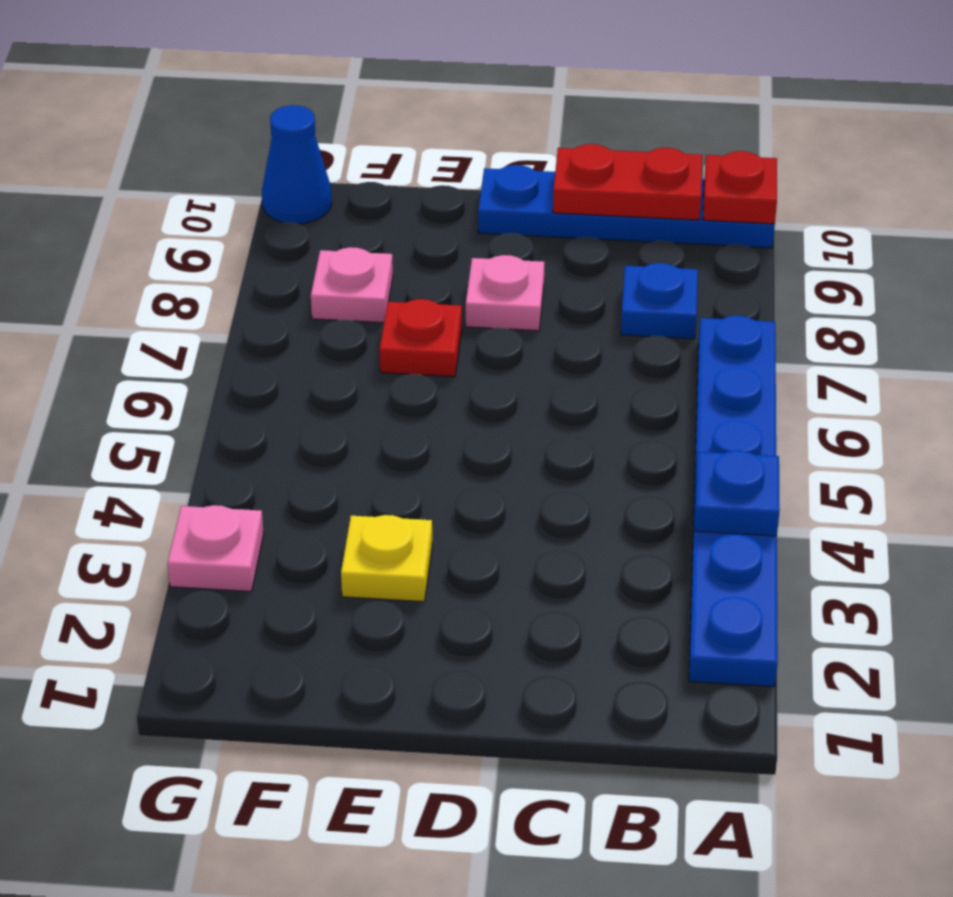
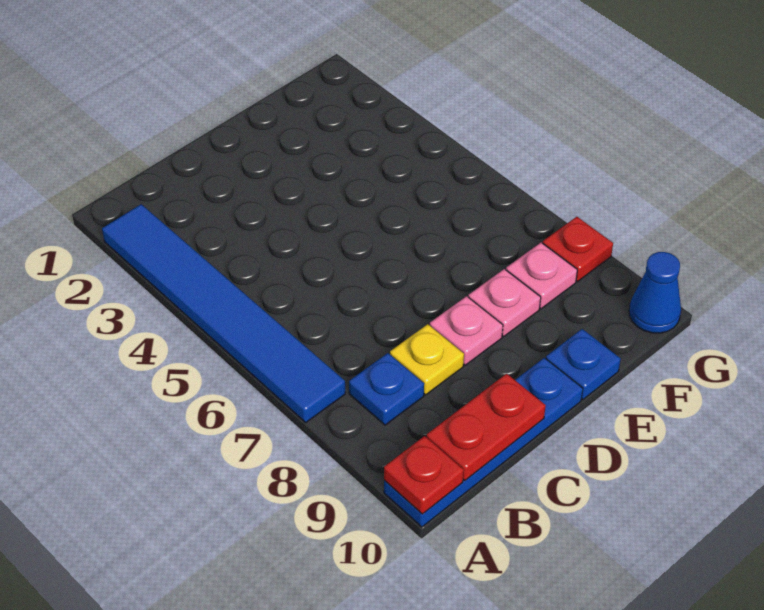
blue plate A2:A7 level 1 -> blue tile A2:A7 level 1
blue plate A4 level 2 -> blue plate E10 level 1
yellow plate E3 level 1 -> yellow plate C8 level 1
red plate E7 level 1 -> red plate G8 level 1
pink plate G3 level 1 -> pink plate E8 level 1

